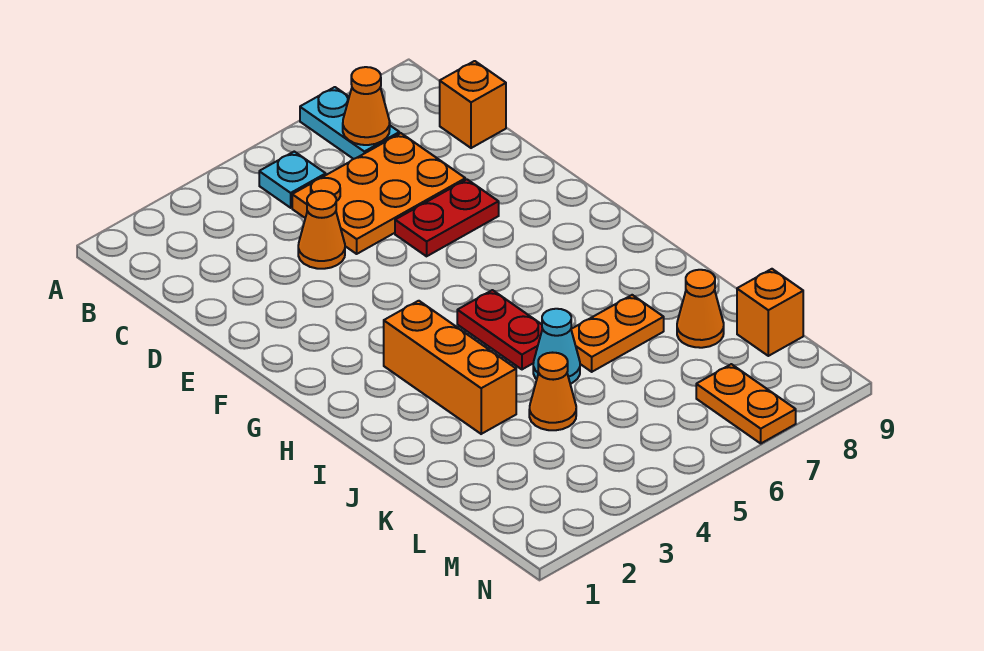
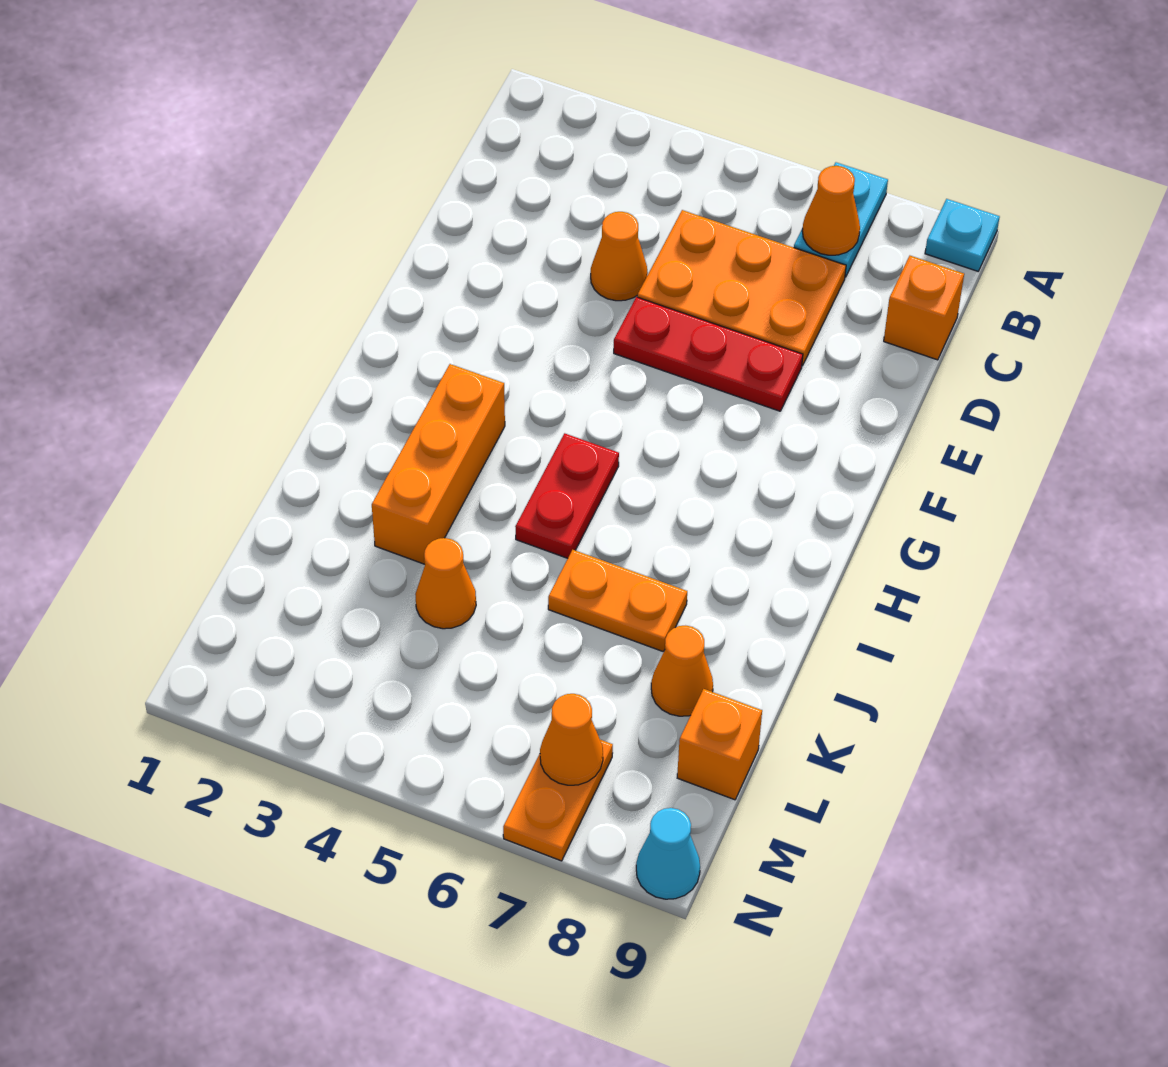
cyan plate B5 level 1 -> cyan plate A9 level 1
red plate E6:E7 level 1 -> red plate E5:E7 level 1
cyan cone J5 level 1 -> cyan cone N9 level 1
none -> orange cone M7 level 2

